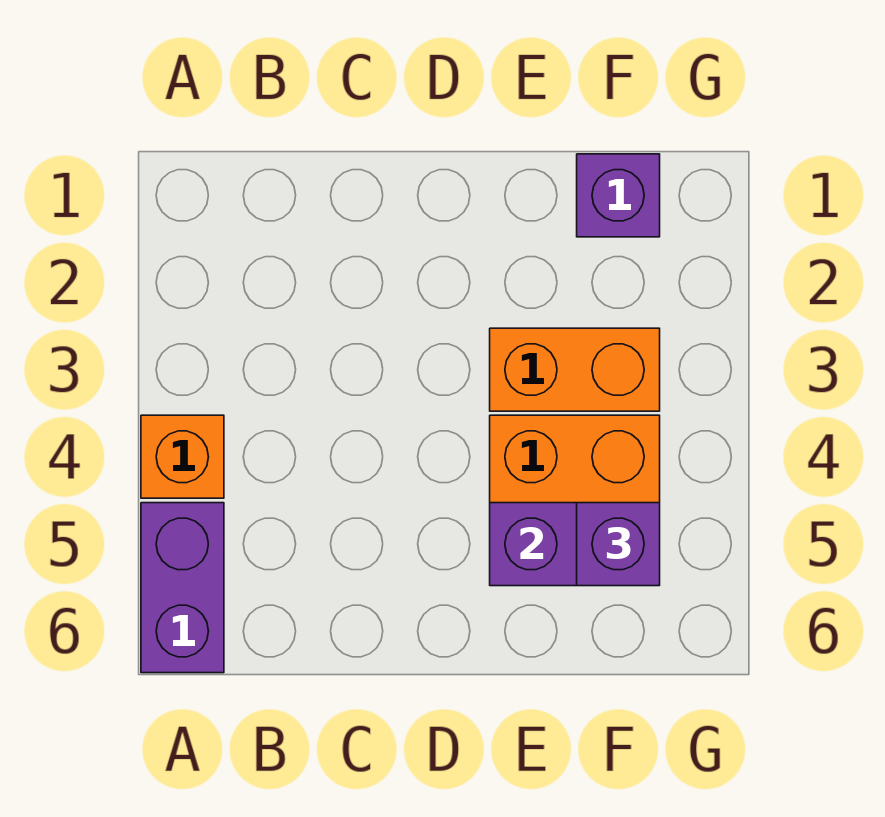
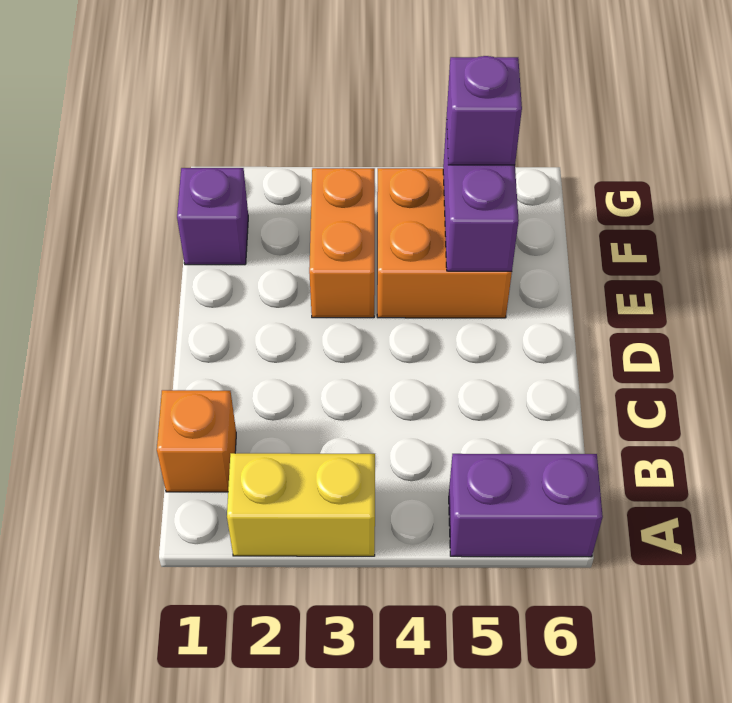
none -> yellow brick A2:A3 level 1
orange brick A4 level 1 -> orange brick B1 level 1

